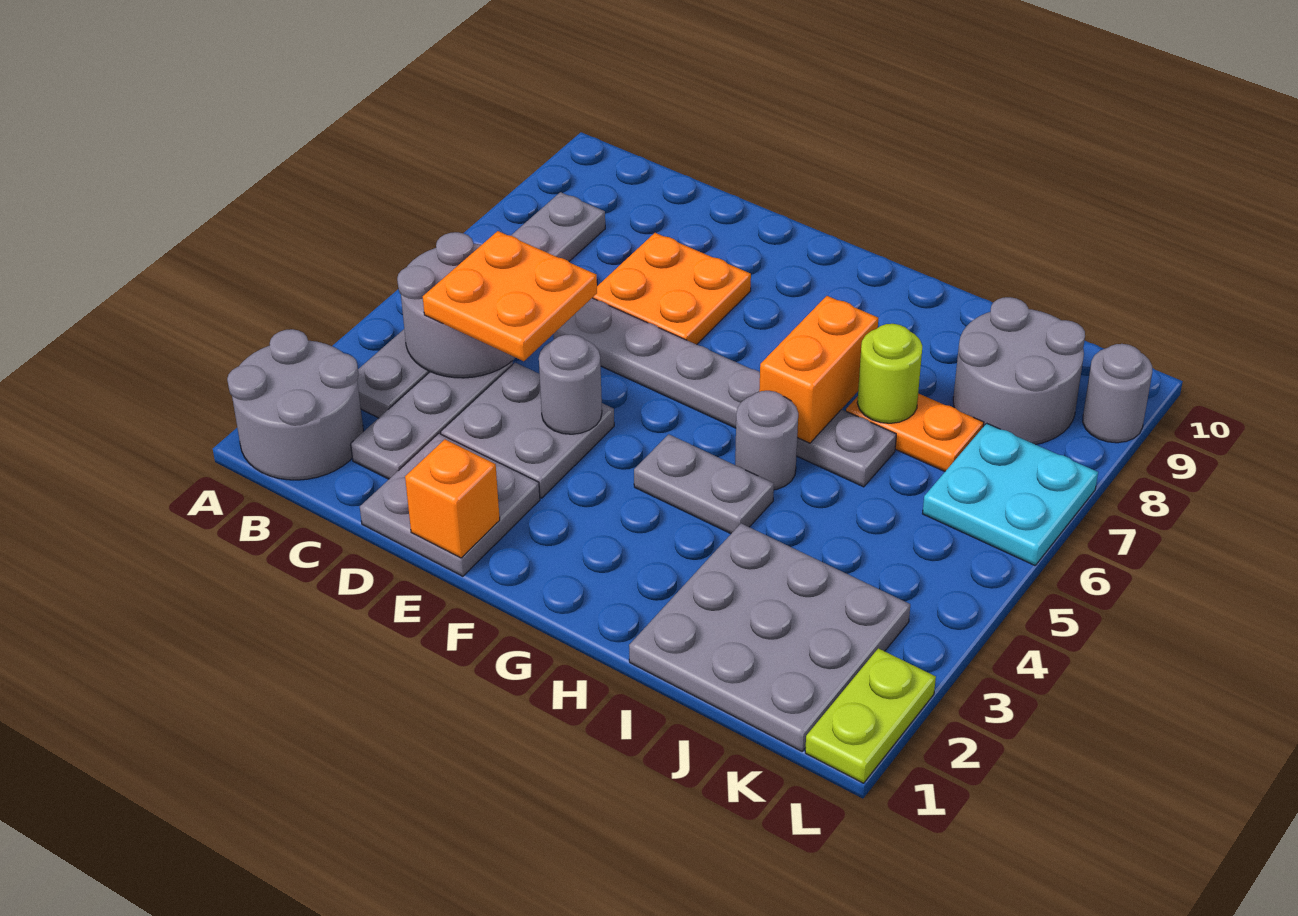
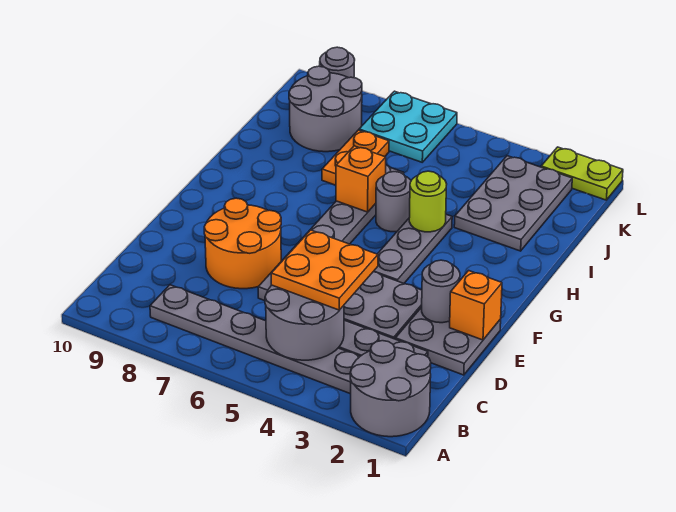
orange plate D7:E8 level 1 -> orange round brick D7:E8 level 1
grey round brick E4 level 2 -> grey round brick E2 level 2
grey plate G4:H4 level 1 -> grey plate F4:H4 level 1
orange brick H6:H7 level 2 -> orange brick H6 level 2
grey plate I1:K3 level 1 -> grey plate I2:K3 level 1
lime round brick I7 level 2 -> lime round brick H4 level 2

